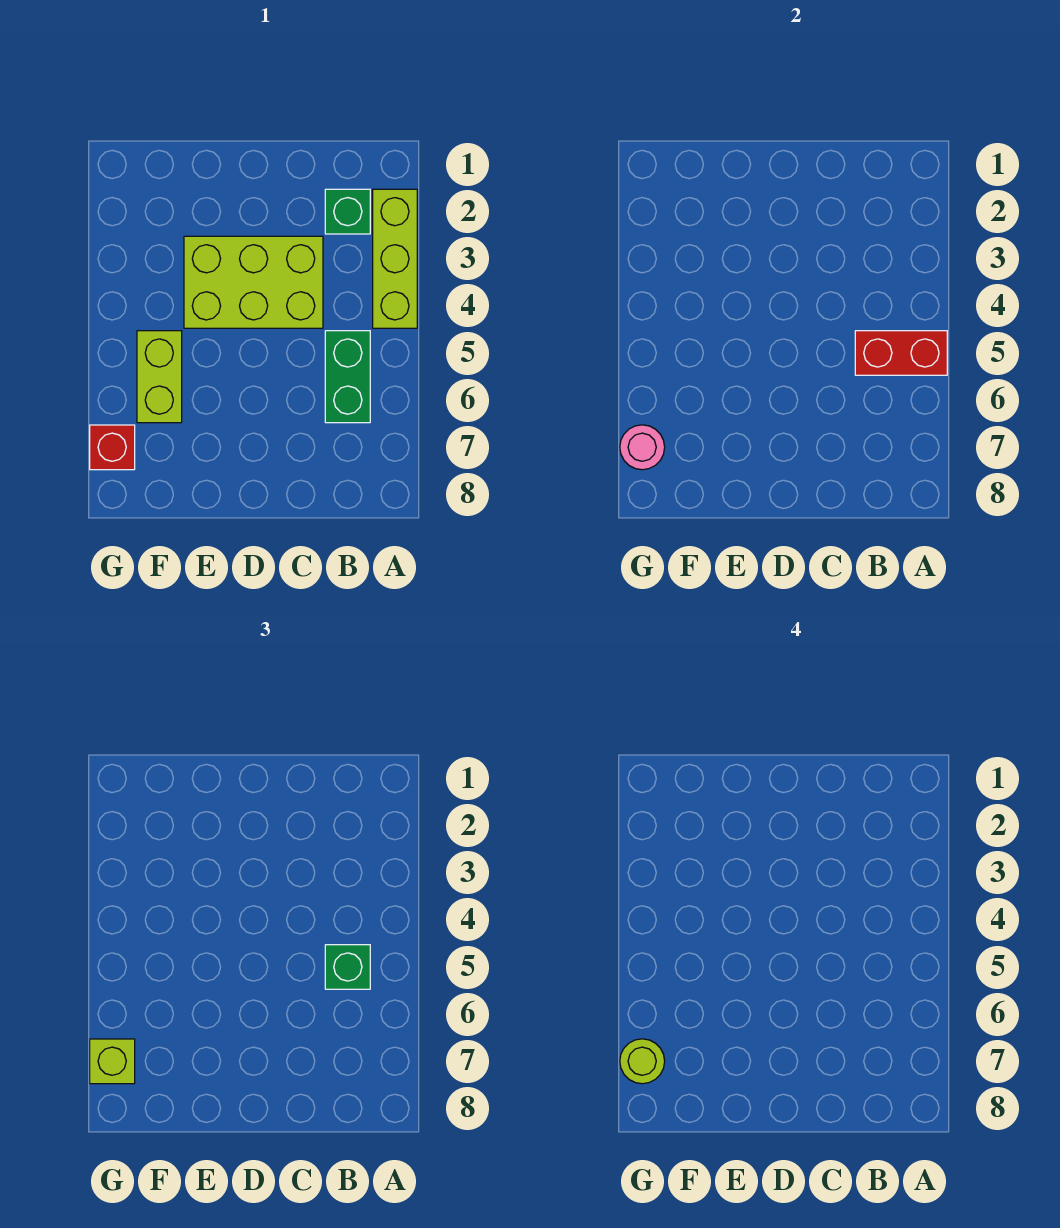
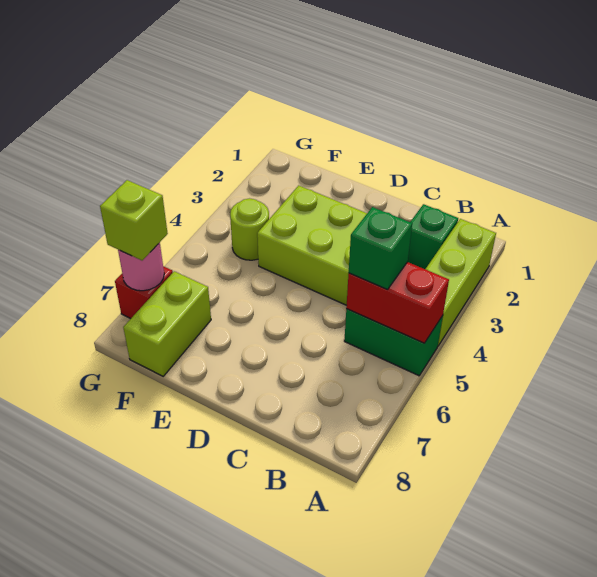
green brick B5:B6 level 1 -> green brick A5:B5 level 1
lime brick F5:F6 level 1 -> lime brick F7:F8 level 1
lime round brick G7 level 4 -> lime round brick F4 level 1

